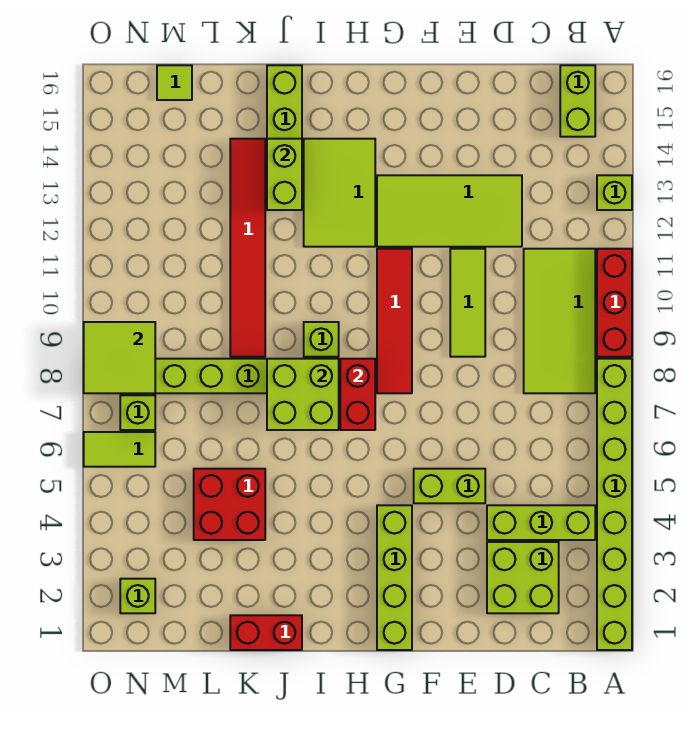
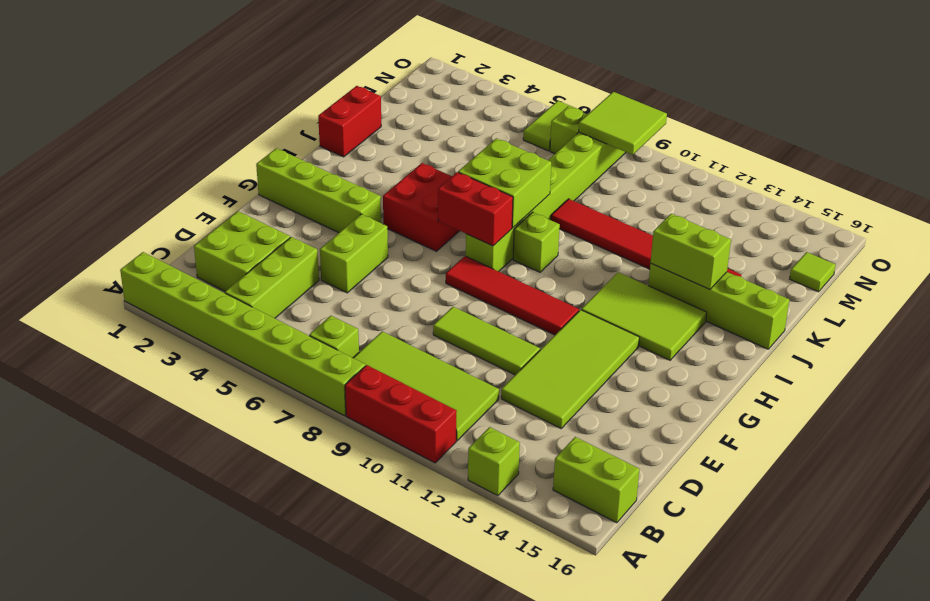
red brick K4:L5 level 1 -> red brick H5:I6 level 1
lime brick N2 level 1 -> lime brick B7 level 1

